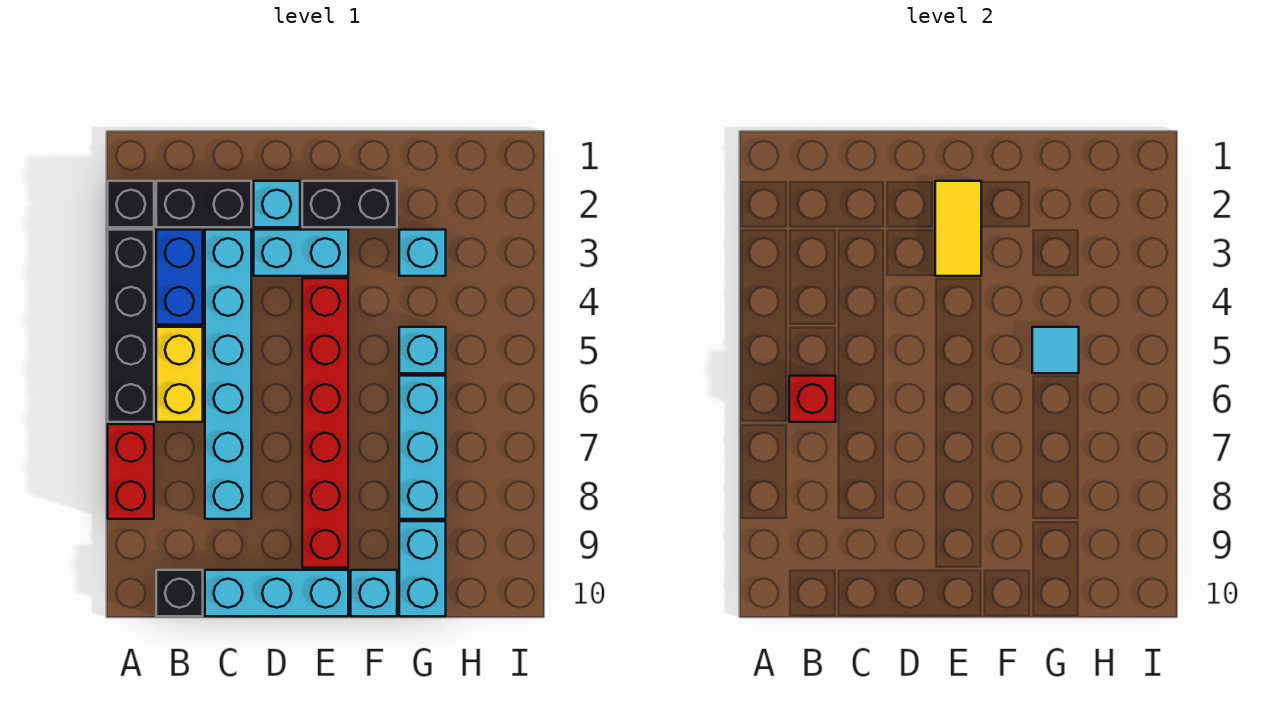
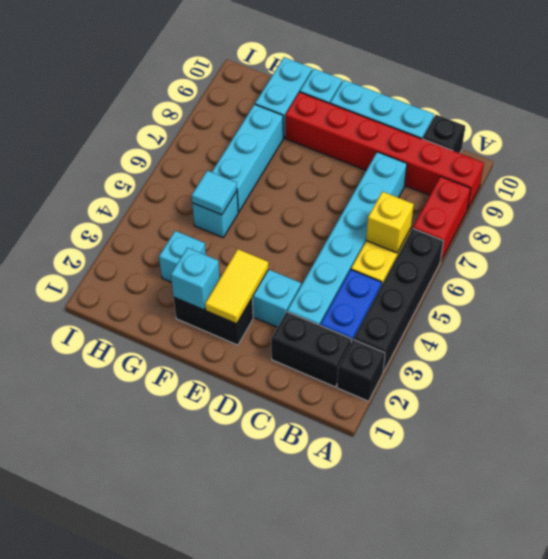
red brick B6 level 2 -> yellow brick B6 level 2
cyan brick D2 level 1 -> cyan brick F2 level 2
red brick E4:E9 level 1 -> red brick A9:F9 level 1

